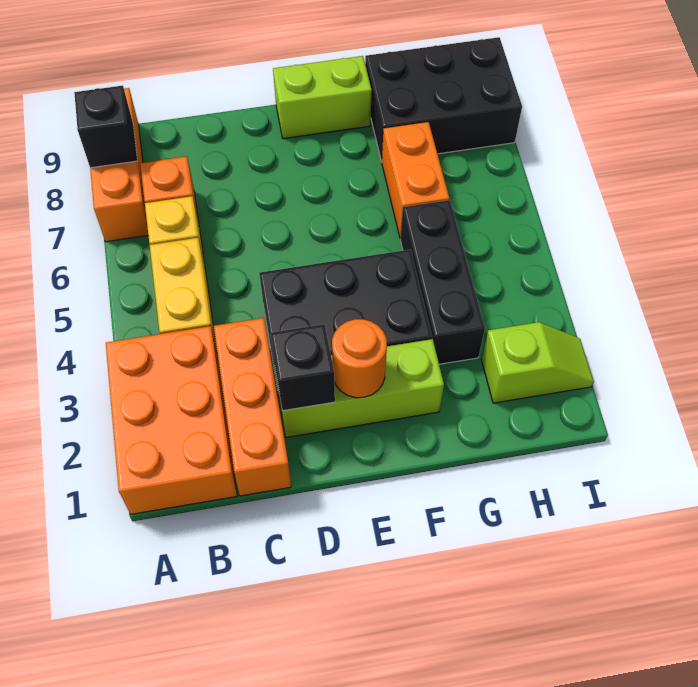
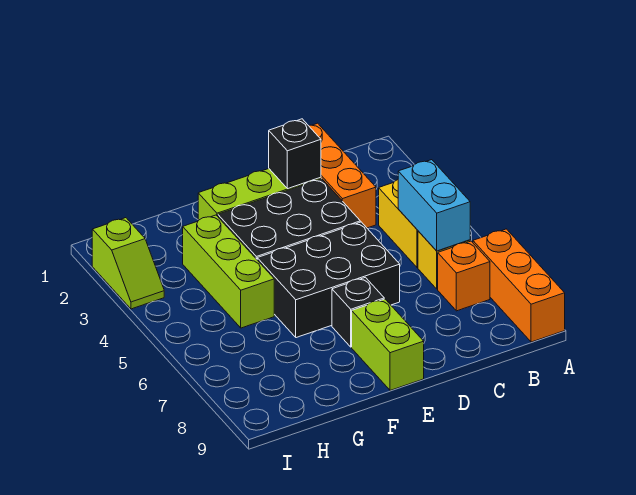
orange brick A1:B3 level 1 -> none
black brick A8 level 2 -> black brick E7 level 1
none -> cyan brick B5:B6 level 2
orange round brick E2 level 2 -> none
lime brick E9:F9 level 1 -> lime brick E8:E9 level 1
black brick G3:G5 level 1 -> lime brick G3:G5 level 1
orange brick G6:G7 level 1 -> none
black brick G8:I9 level 1 -> black brick D5:F6 level 1
lime slope H2:I2 level 1 top H -> lime slope I2:I3 level 1 top 2

